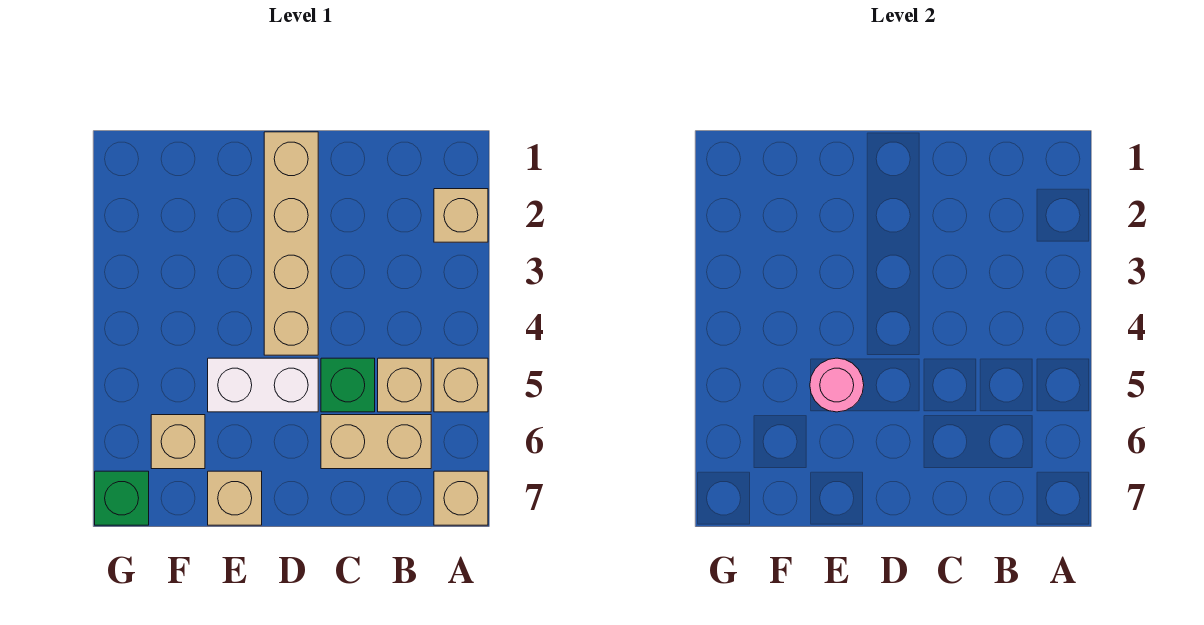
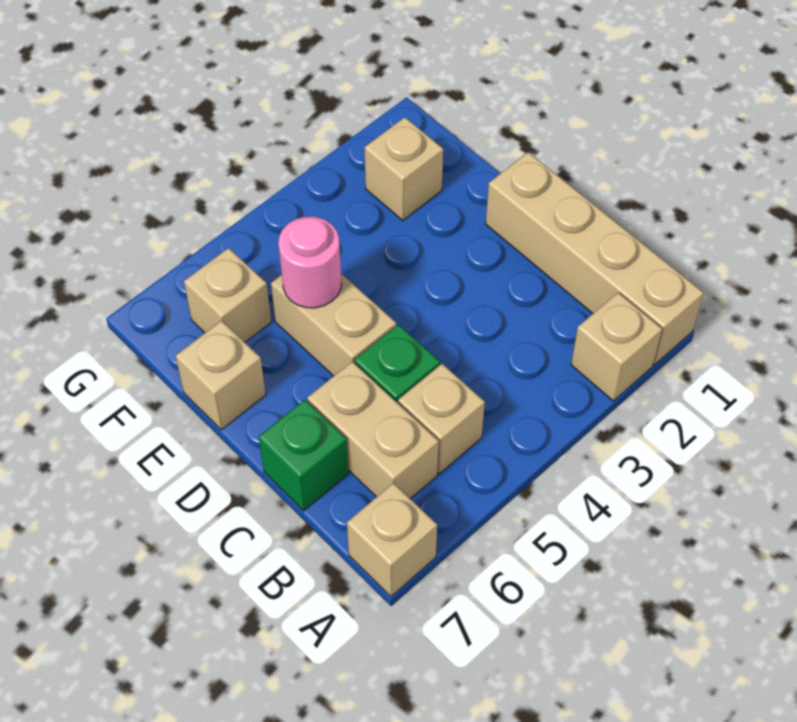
tan brick A5 level 1 -> tan brick F2 level 1
tan brick D1:D4 level 1 -> tan brick A1:D1 level 1
white brick D5:E5 level 1 -> tan brick D5:E5 level 1
green brick G7 level 1 -> green brick C7 level 1

